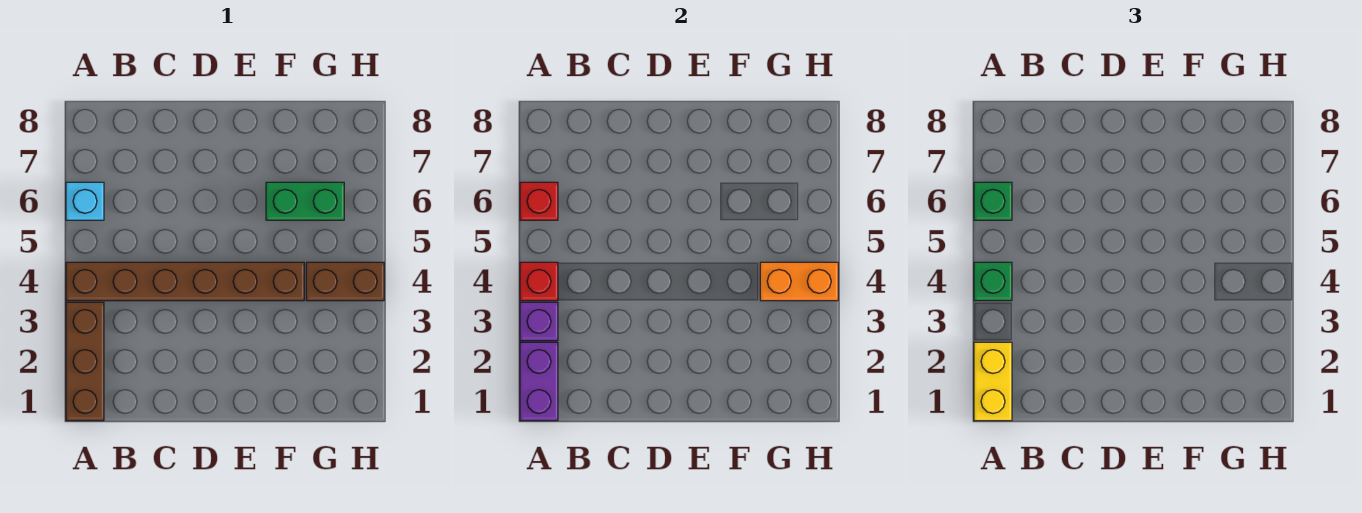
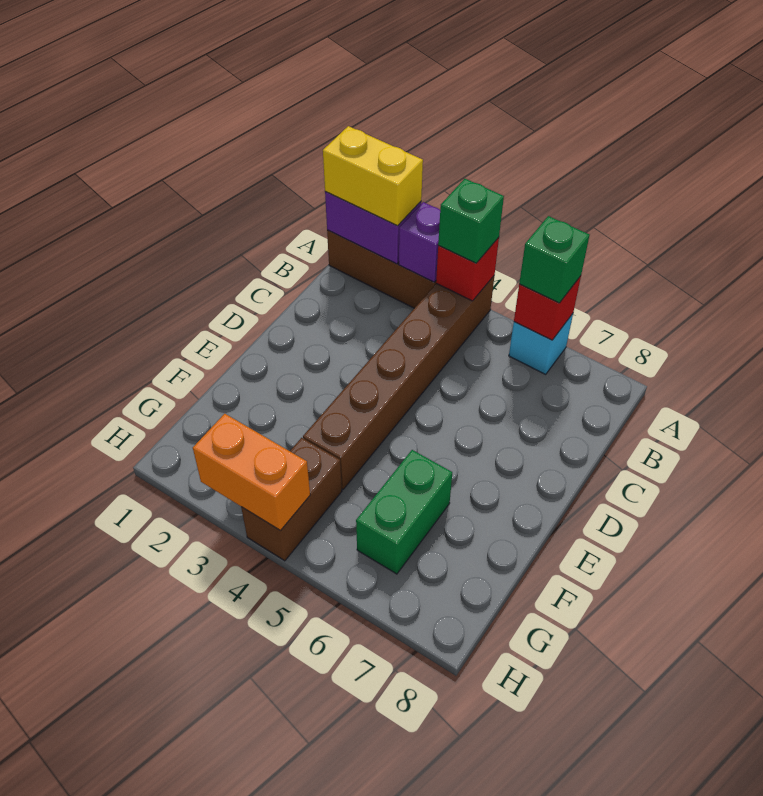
orange brick G4:H4 level 2 -> orange brick H3:H4 level 2

